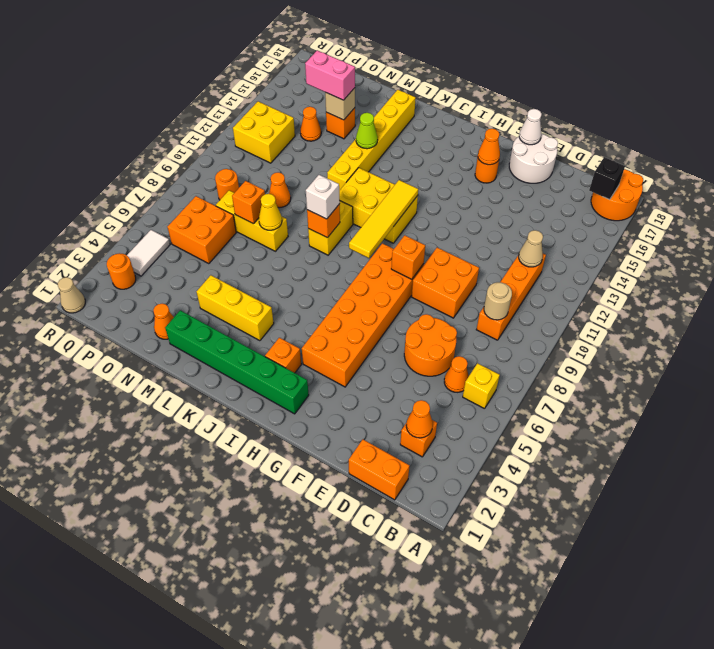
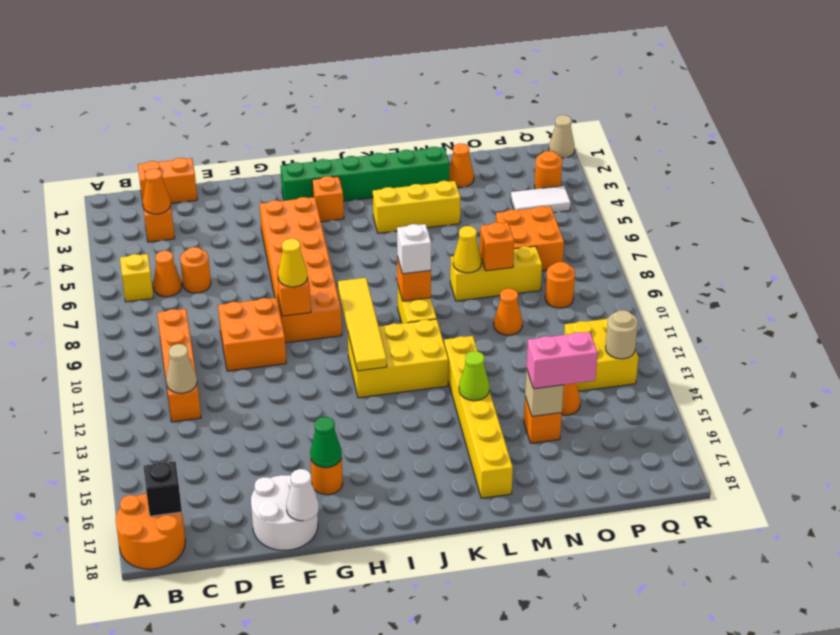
tan round brick C9 level 2 -> tan round brick Q13 level 2
orange round brick D6:E7 level 1 -> orange round brick D6 level 1
none -> yellow cone G9 level 3
orange cone G16 level 2 -> green cone G16 level 2
white tile Q4:Q5 level 1 -> white tile P4:Q4 level 1

